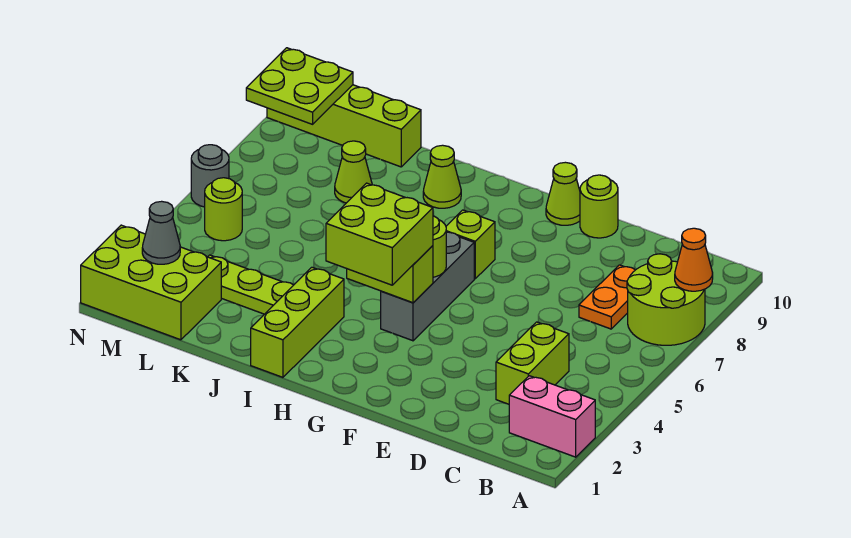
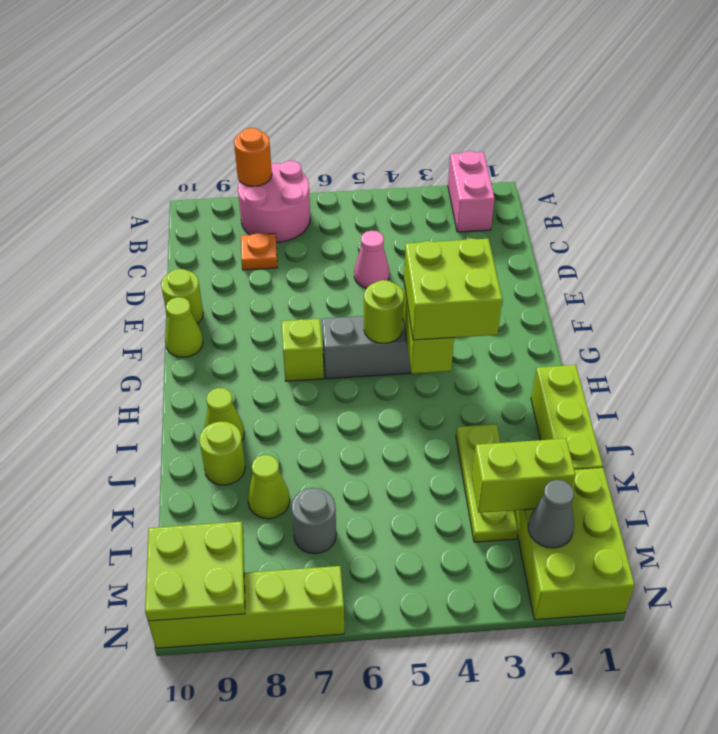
lime round brick A7:B8 level 1 -> pink round brick A7:B8 level 1
orange cone A8 level 2 -> orange round brick A8 level 2
lime brick C3:C4 level 1 -> lime brick L2:L3 level 2
orange plate C7:C8 level 1 -> orange plate C8 level 1
none -> pink cone D5 level 1
lime brick I1:I3 level 1 -> lime brick I1:K1 level 1
lime brick K10:N10 level 1 -> lime brick N7:N10 level 1
lime round brick M5 level 1 -> lime round brick J9 level 1
grey round brick N6 level 1 -> grey round brick L7 level 1

